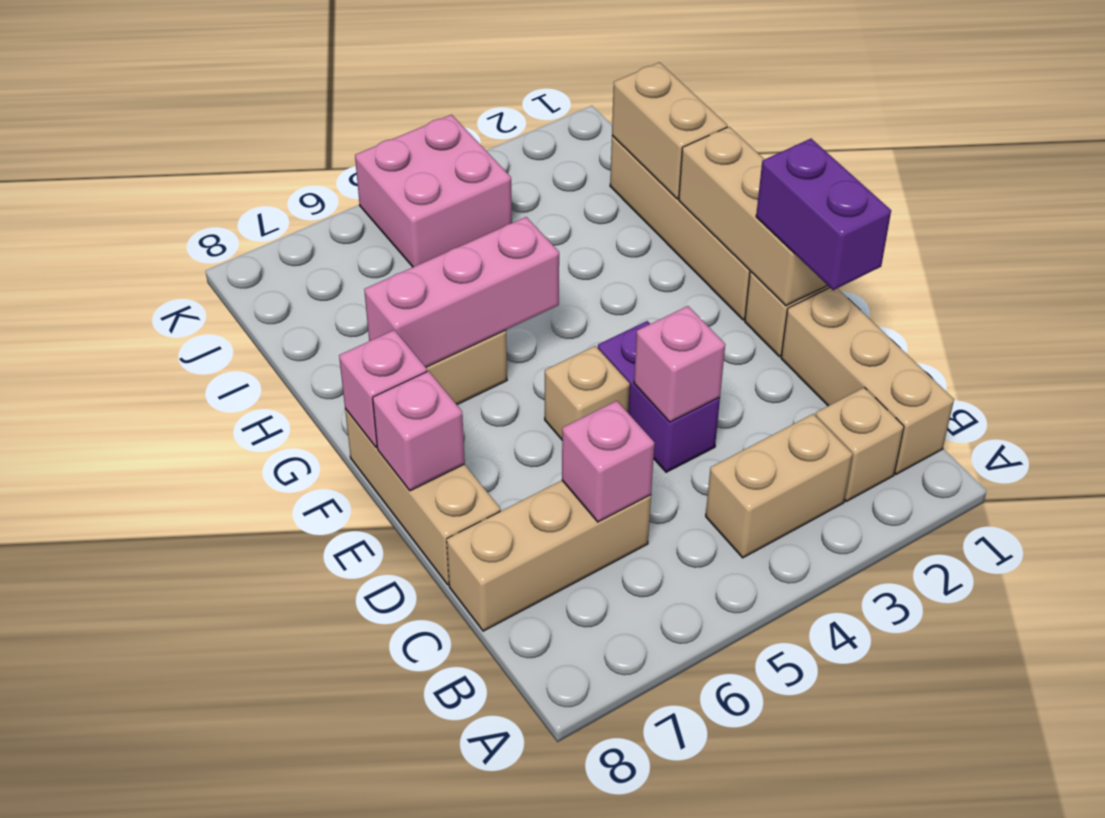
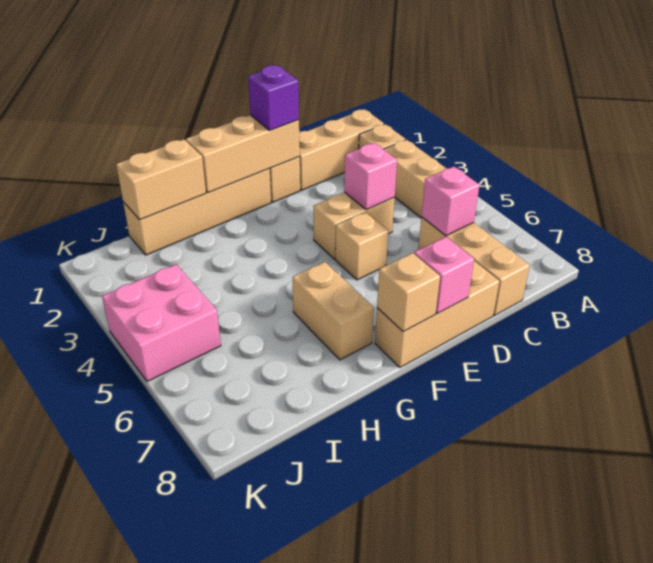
purple brick D1:E1 level 3 -> purple brick E1 level 3
purple brick D4:E4 level 1 -> tan brick D4:E4 level 1
pink brick F8 level 2 -> tan brick F8 level 2
pink brick G5:G7 level 2 -> none

